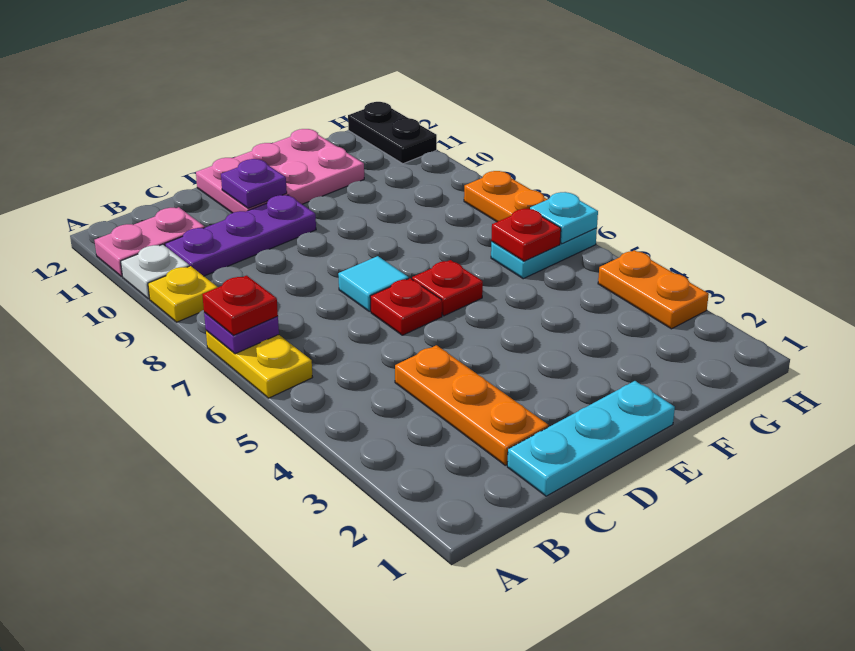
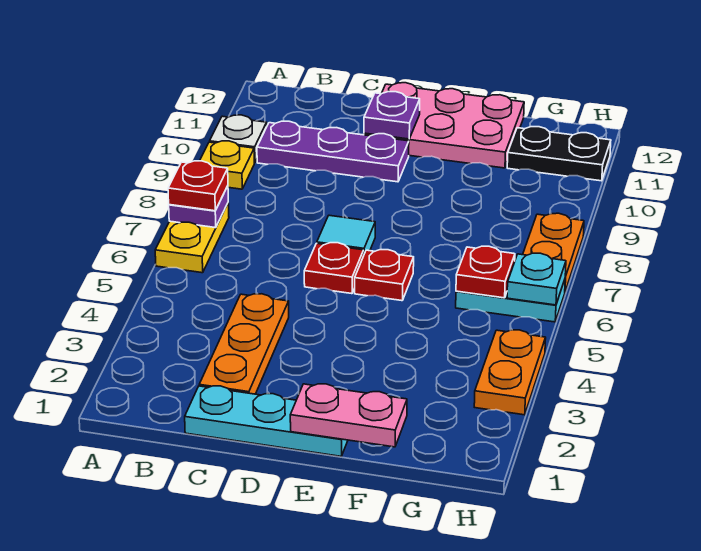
pink plate A11:B11 level 1 -> pink plate E1:F1 level 2
black plate H11:H12 level 1 -> black plate G11:H11 level 1

